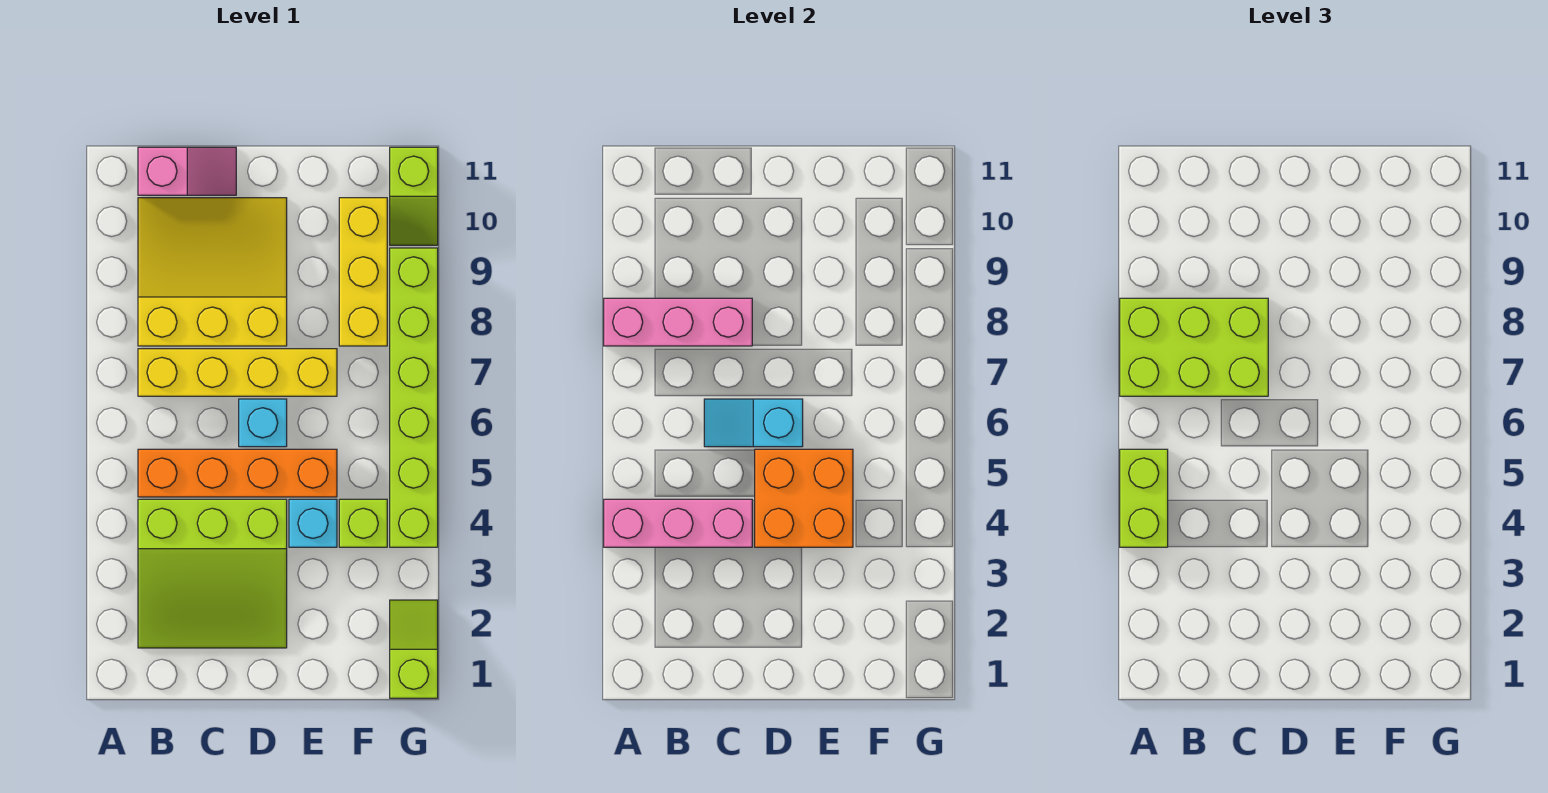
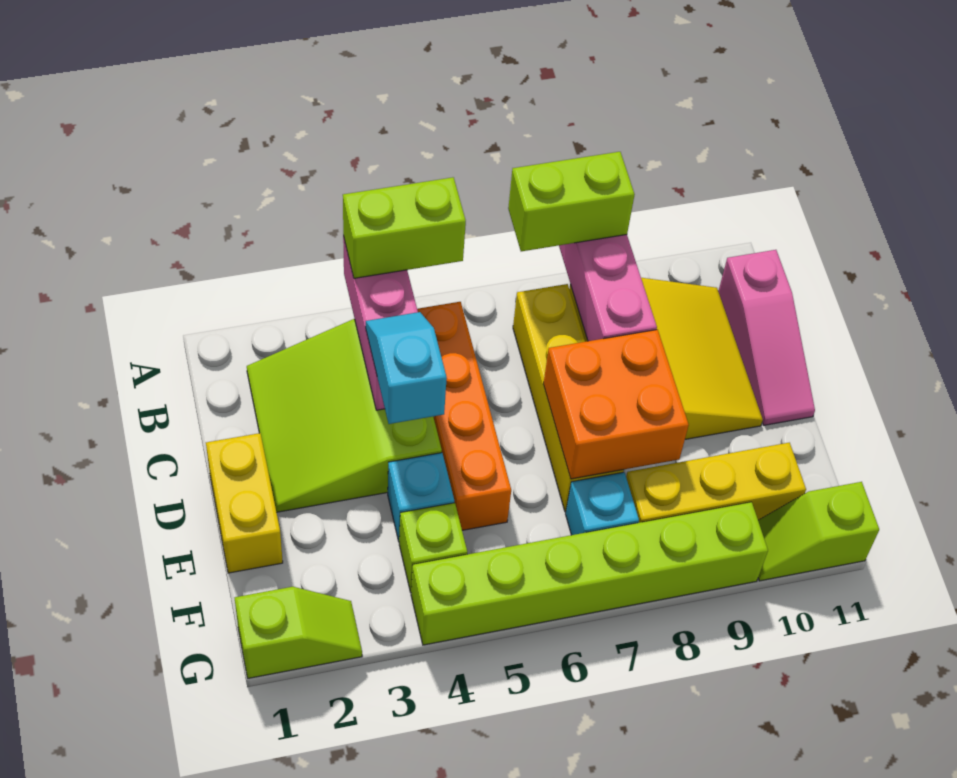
lime brick A7:C8 level 3 -> lime brick A7:A8 level 3
pink slope B11:C11 level 1 top B -> pink slope B11:D11 level 1 top B
cyan slope C6:D6 level 2 top D -> cyan slope C4:D4 level 3 top D
none -> yellow brick D1:E1 level 1
orange brick D4:E5 level 2 -> orange brick D7:E8 level 2
cyan brick D6 level 1 -> cyan brick F7 level 1

